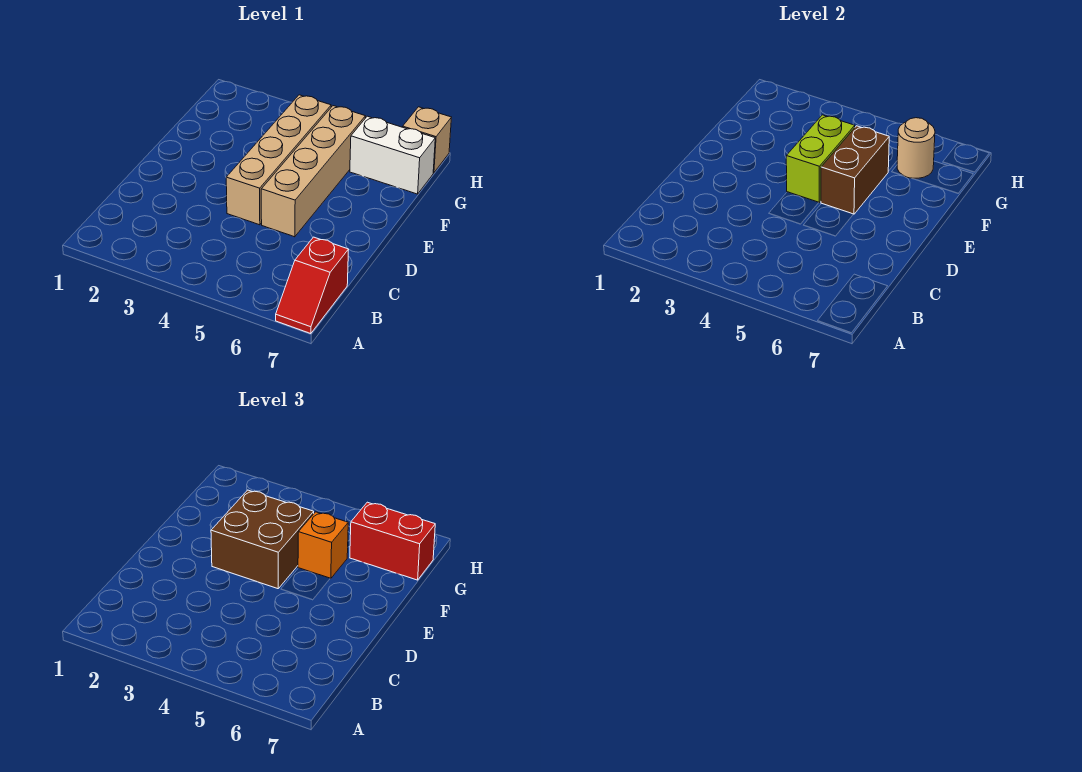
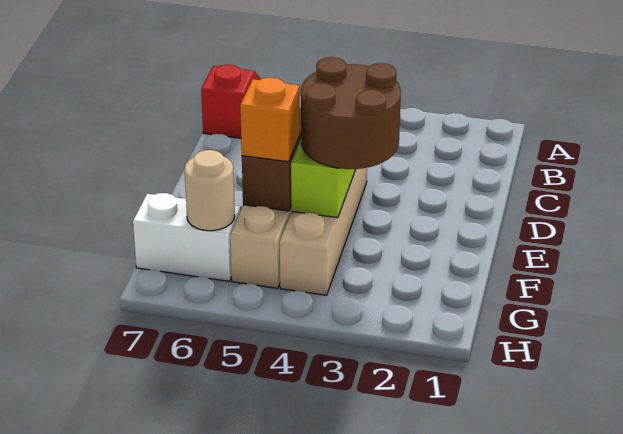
brown brick E3:F4 level 3 -> brown round brick E3:F4 level 3
red brick G6:G7 level 3 -> none
tan brick H7 level 1 -> none

